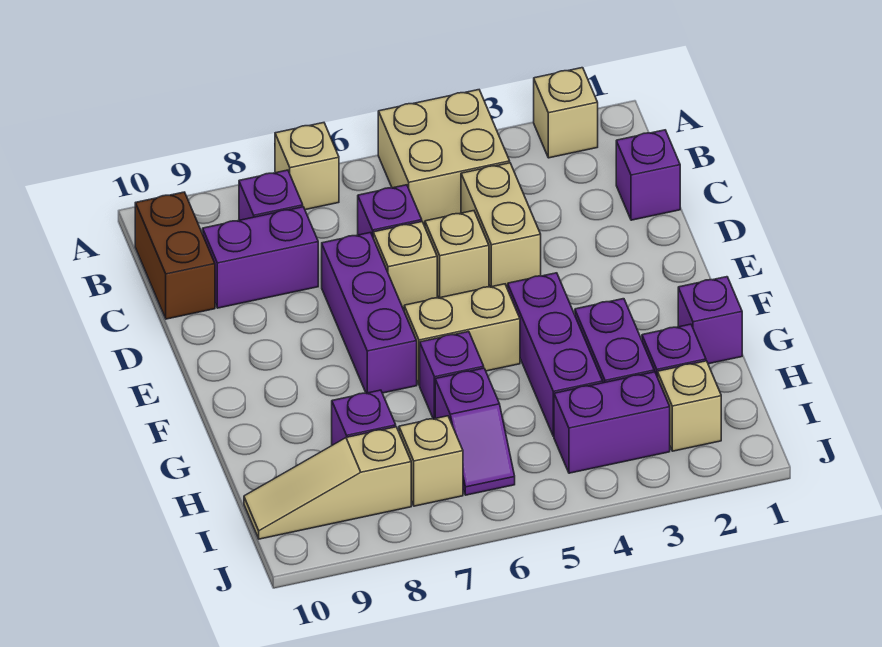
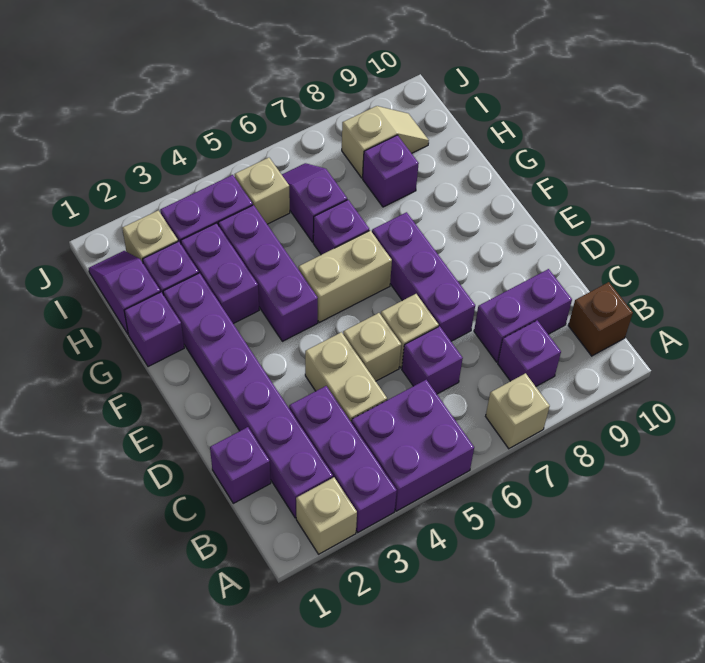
none -> purple brick A3:C3 level 1
tan brick A4:B5 level 1 -> purple brick A4:B5 level 1
none -> purple brick B2:G2 level 1
brown brick B10:C10 level 1 -> brown brick B10 level 1
none -> purple slope H1:I1 level 1 top H
tan brick I7 level 1 -> tan brick I5 level 1
tan slope I8:I10 level 1 top 8 -> tan slope I8:I9 level 1 top 8

